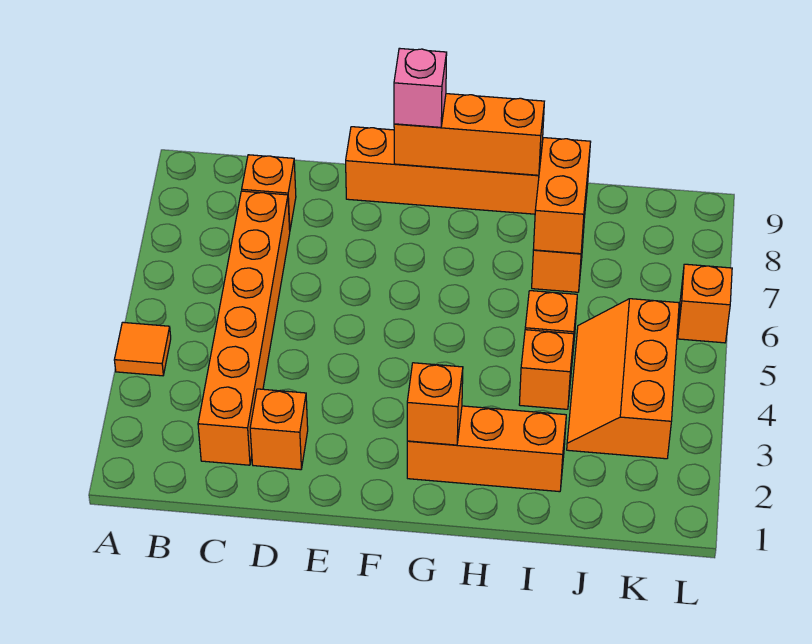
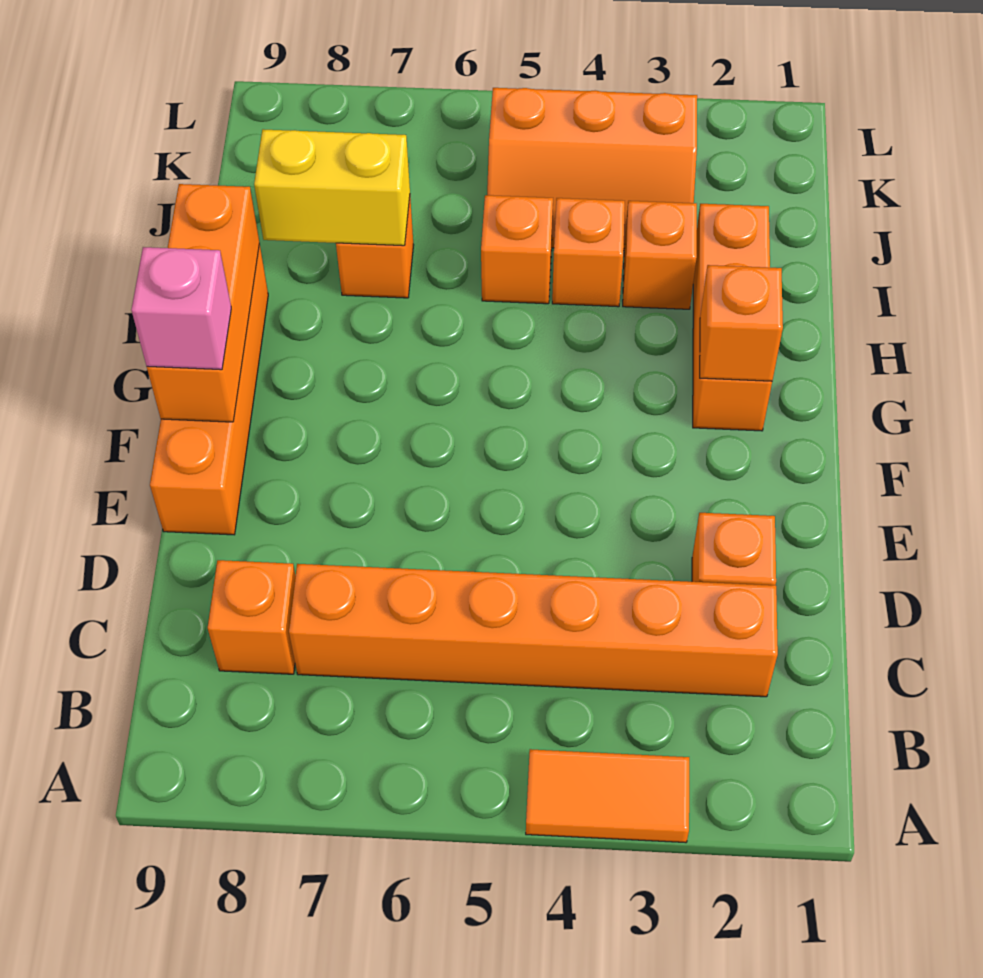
orange tile A4 level 1 -> orange tile A3:A4 level 1
orange brick I7:I8 level 2 -> yellow brick I7:I8 level 2
orange brick L6 level 1 -> orange brick I3 level 1

